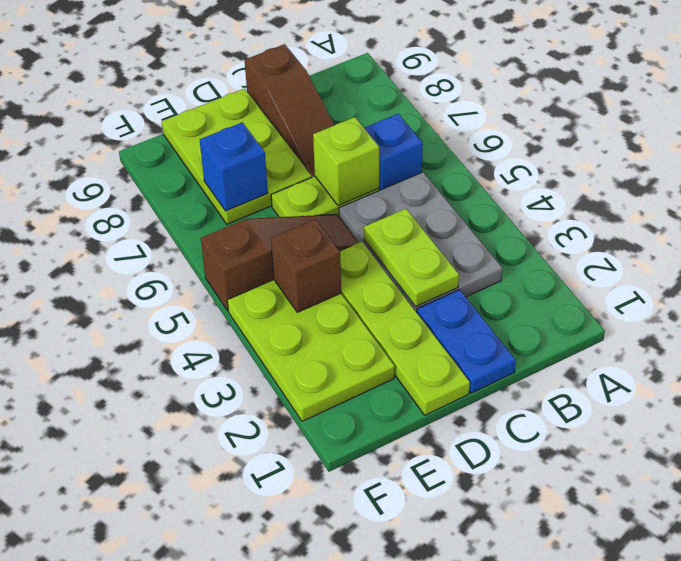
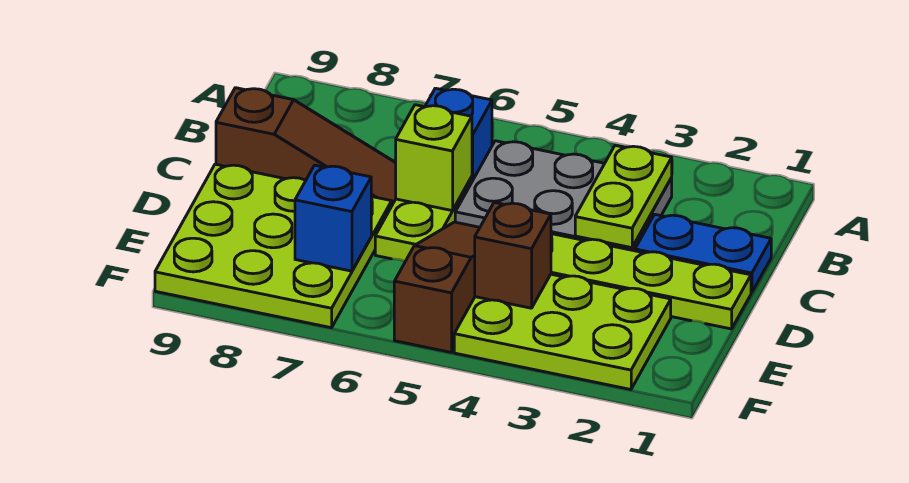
lime plate C3:C4 level 2 -> lime plate B3:C3 level 2
lime plate D7:E9 level 1 -> lime plate D7:F9 level 1

